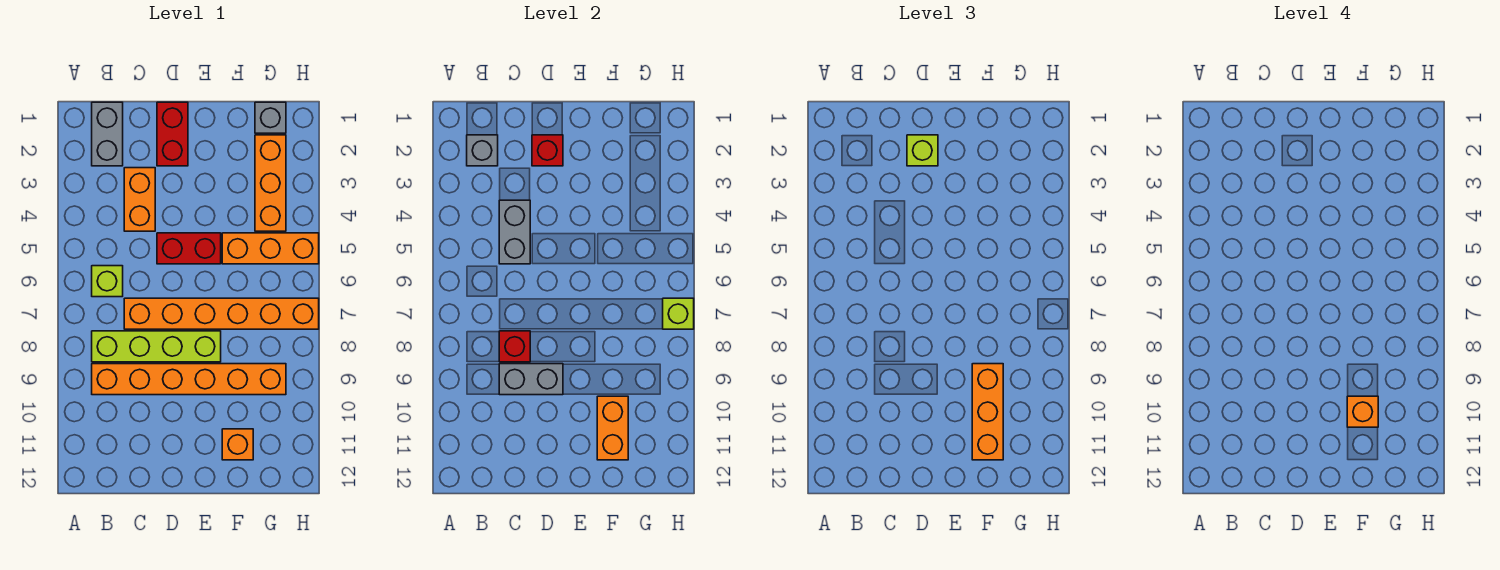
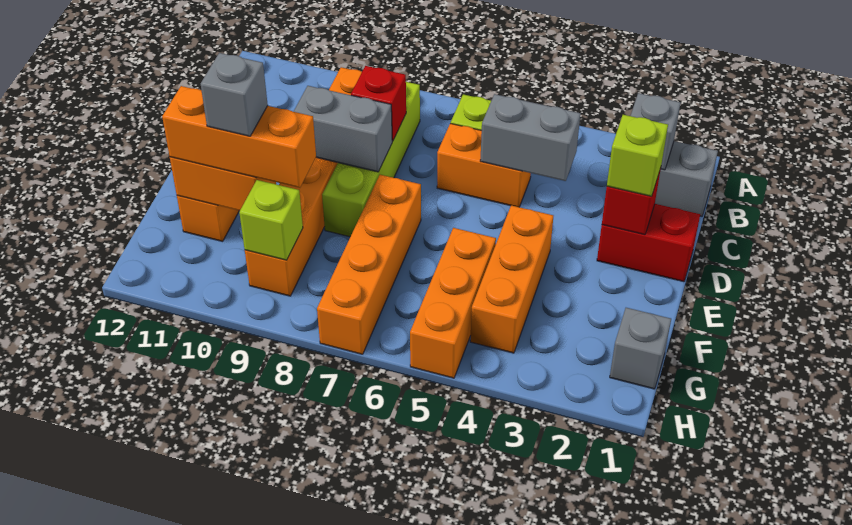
orange brick C3:C4 level 1 -> orange brick C5:C6 level 1
orange brick C7:H7 level 1 -> orange brick E7:H7 level 1
grey brick C9:D9 level 2 -> grey brick D8:D9 level 2
red brick D5:E5 level 1 -> none
orange brick F10 level 4 -> grey brick F10 level 4
orange brick G2:G4 level 1 -> orange brick E4:G4 level 1
lime brick H7 level 2 -> lime brick G9 level 2

